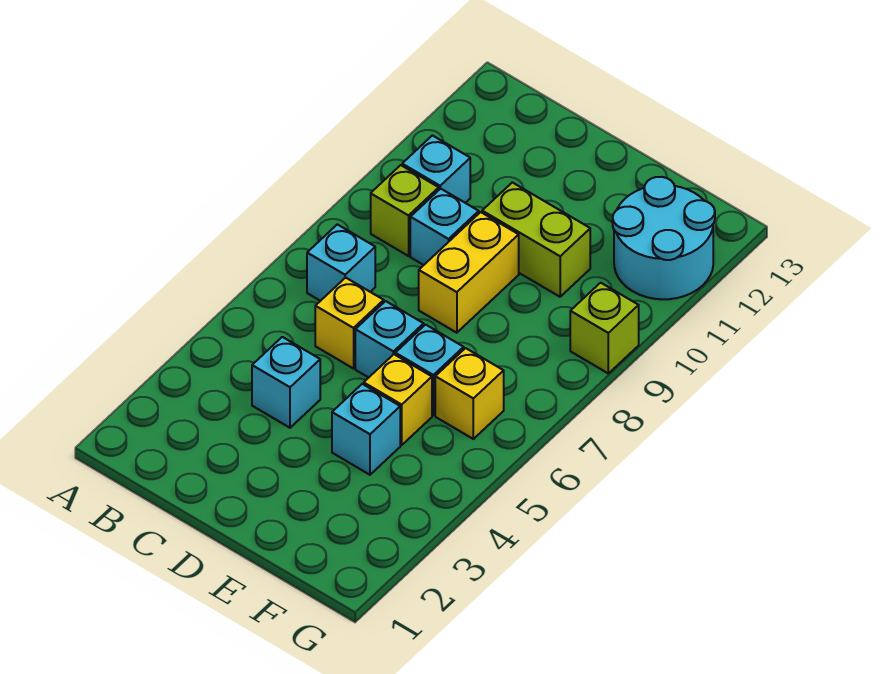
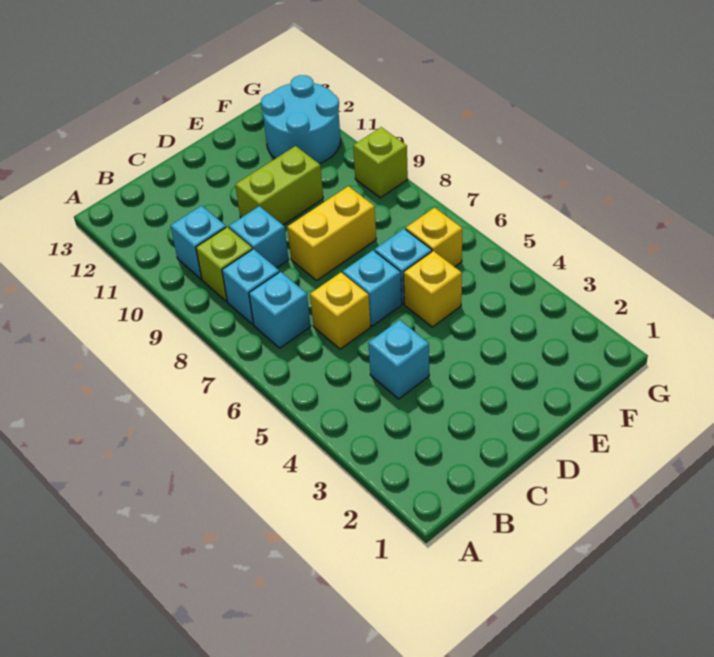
yellow brick D8:D9 level 1 -> yellow brick D8:E8 level 1
cyan brick E4 level 1 -> cyan brick B8 level 1

